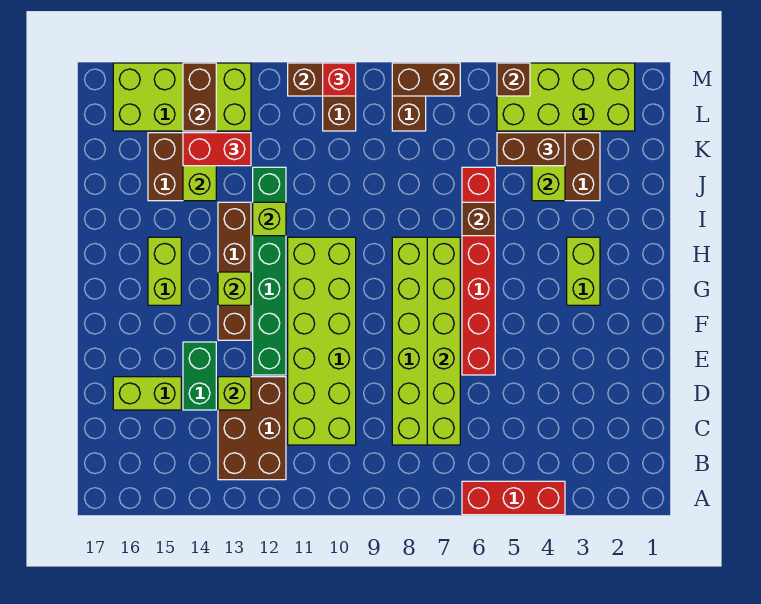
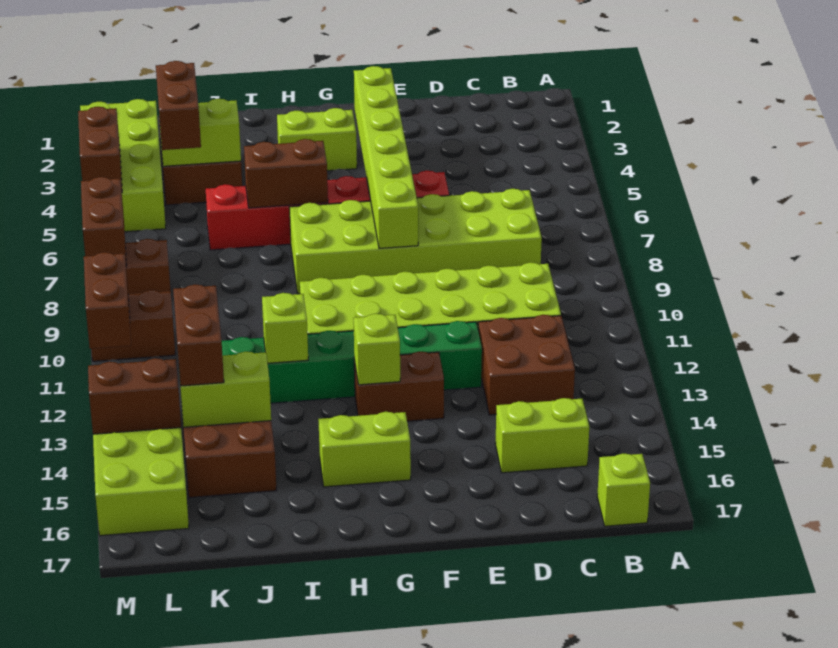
red brick A4:A6 level 1 -> none
brown brick B12:D13 level 1 -> brown brick C12:D13 level 1
lime brick C7:H7 level 2 -> lime brick F3:F8 level 2
lime brick D13 level 2 -> lime brick B17 level 1
green brick D14:E14 level 1 -> none
lime brick D15:D16 level 1 -> lime brick C15:D15 level 1
brown brick F13:I13 level 1 -> brown brick F13:G13 level 1
brown brick I6 level 2 -> brown brick H6:I6 level 2
red brick K13:K14 level 3 -> brown brick K13:K14 level 3
brown brick M5 level 2 -> brown brick M4:M5 level 2
red brick M10 level 3 -> none

